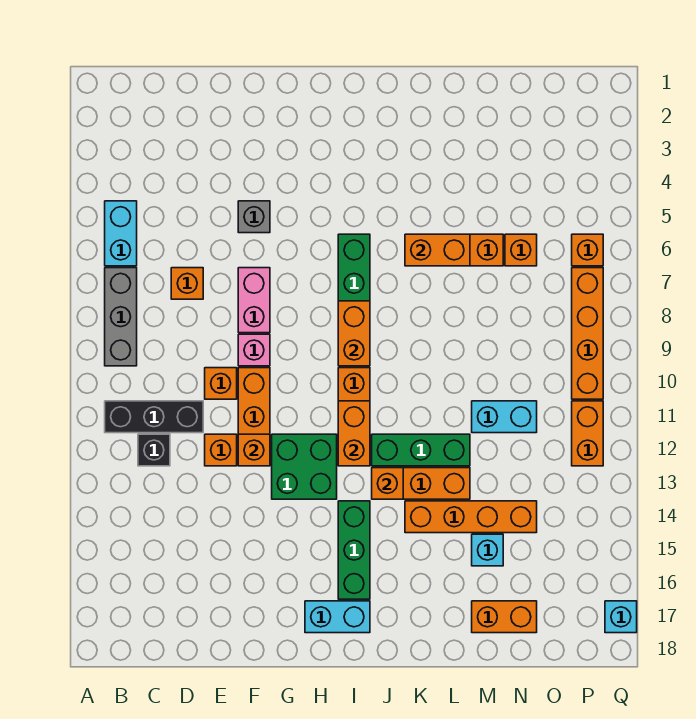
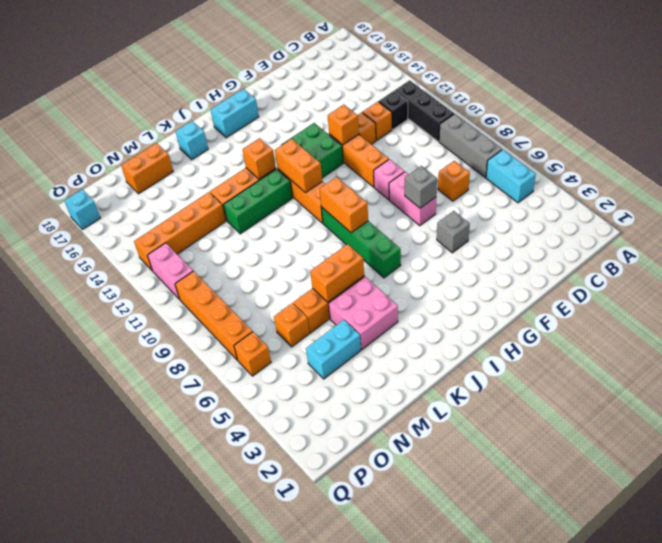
black brick B11:D11 level 1 -> black brick B10:B12 level 1
orange brick E10 level 1 -> orange brick D12 level 1
none -> grey brick F7 level 2
green brick I14:I16 level 1 -> none
none -> pink brick K4:L5 level 1
orange brick K14:N14 level 1 -> orange brick M13:P13 level 1
cyan brick M11:N11 level 1 -> cyan brick M4:N4 level 1
cyan brick M15 level 1 -> cyan brick K17 level 1
orange brick P11:P12 level 1 -> pink brick P11:P12 level 1

